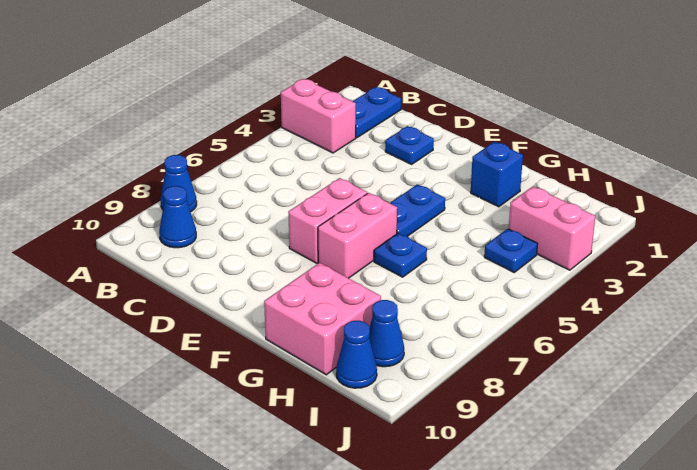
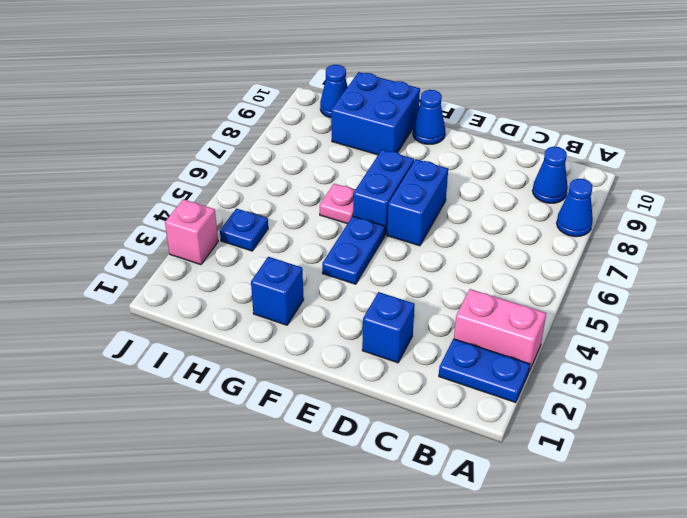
blue plate B1:B2 level 1 -> blue plate A2:B2 level 1
blue plate D2 level 1 -> blue brick D2 level 1
pink brick E6:E7 level 1 -> blue brick E6:E7 level 1
pink brick F6:F7 level 1 -> blue brick F6:F7 level 1
blue plate G6 level 1 -> pink plate G6 level 1
pink brick G9:H10 level 1 -> blue brick G9:H10 level 1
pink brick I3:J3 level 1 -> pink brick J3 level 1
blue cone I9 level 1 -> blue cone F10 level 1

